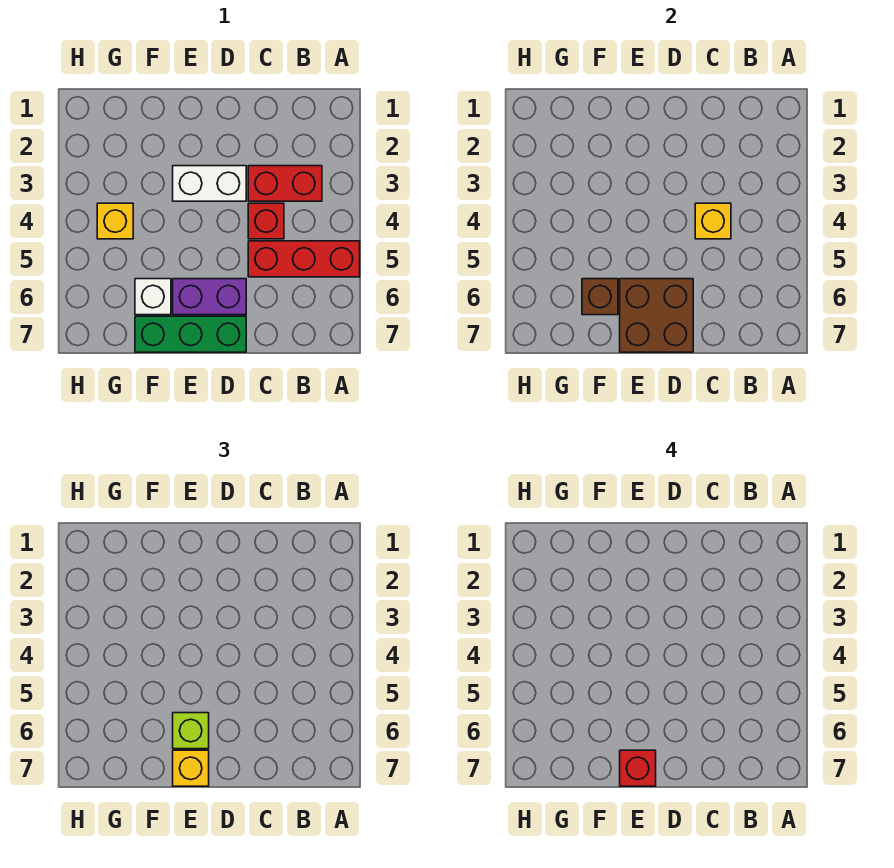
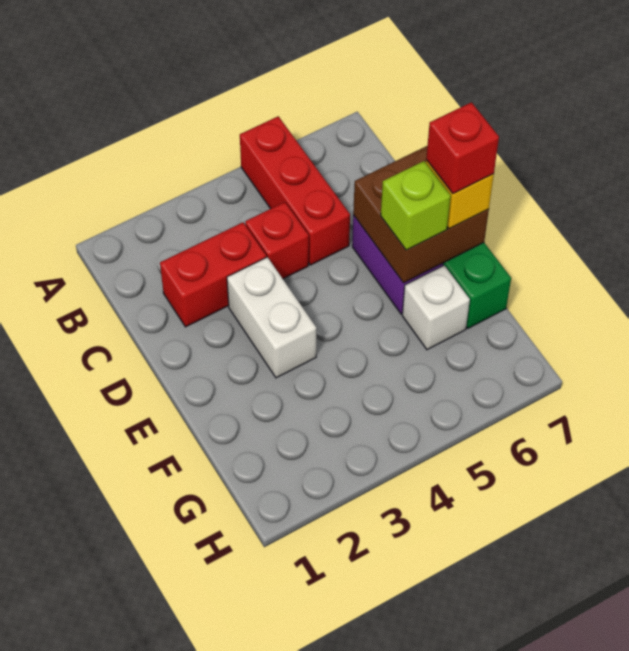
red brick B3:C3 level 1 -> red brick C2:C3 level 1
yellow brick C4 level 2 -> none
brown brick F6 level 2 -> none
yellow brick G4 level 1 -> none

